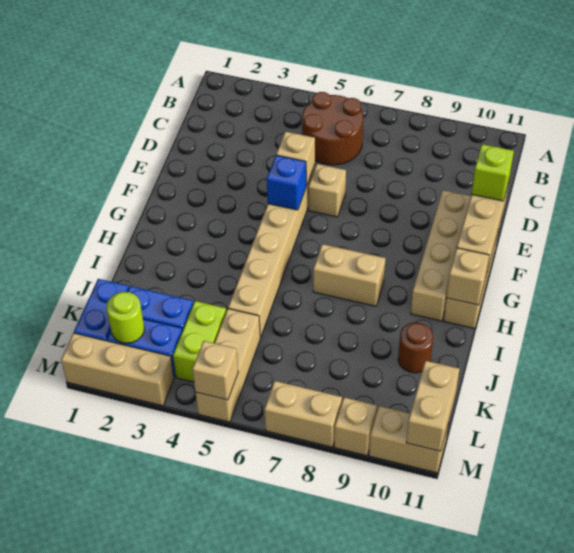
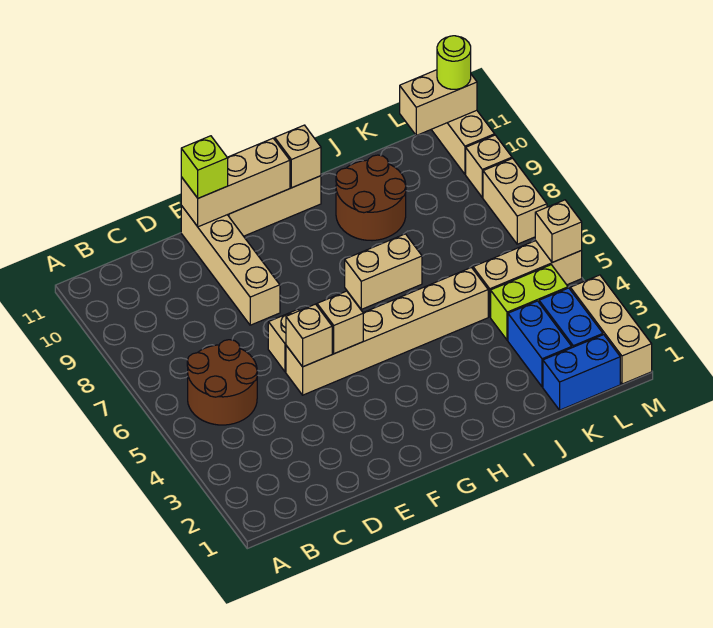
tan brick E10:H10 level 1 -> tan brick E8:E11 level 1
blue brick F5 level 2 -> tan brick F5 level 2
tan brick H7:H8 level 1 -> tan brick H7:I7 level 1
brown round brick J10 level 1 -> brown round brick I9:J10 level 1
lime round brick L2 level 2 -> lime round brick M11 level 3

